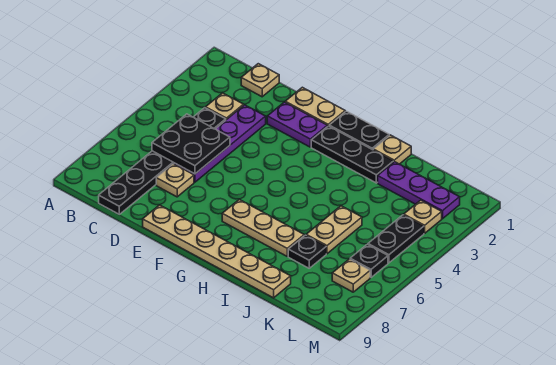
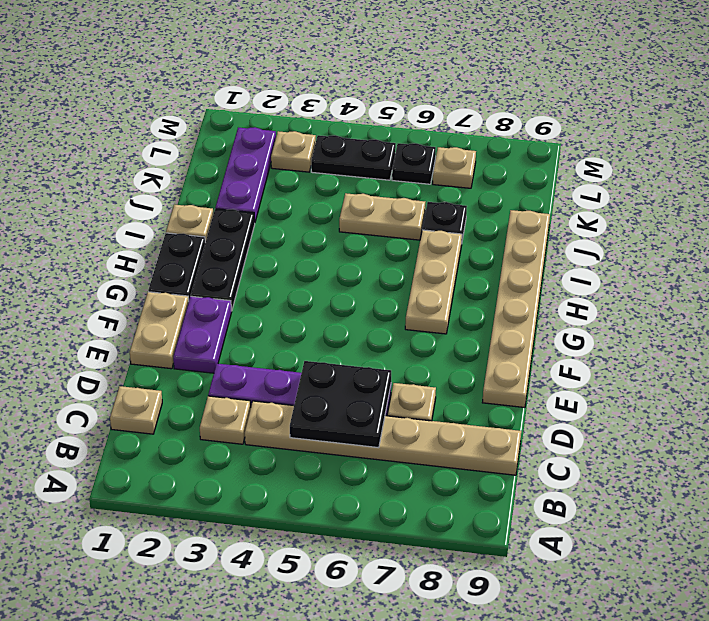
black plate C4:C9 level 1 -> tan plate C4:C9 level 1

